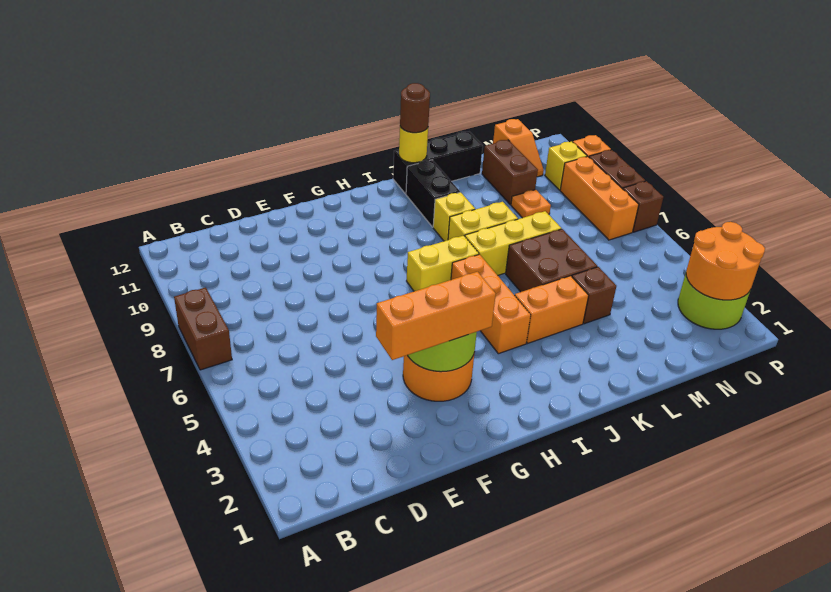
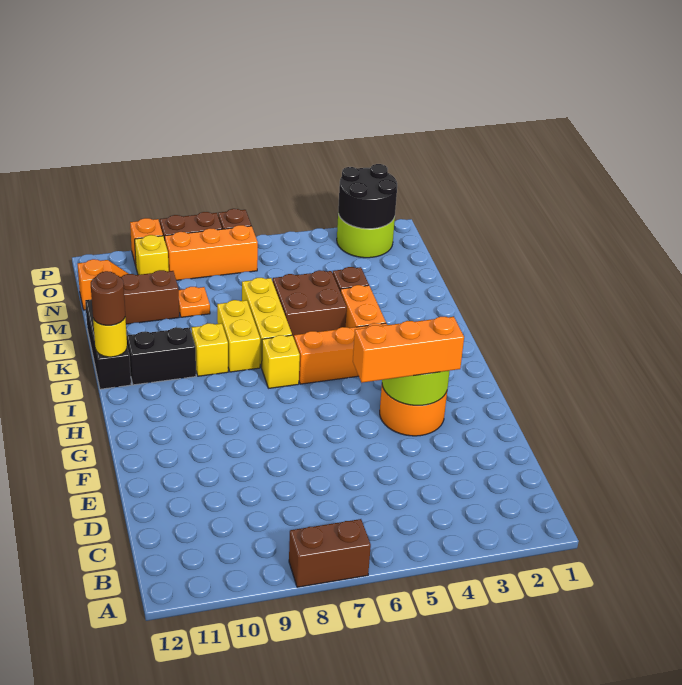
orange brick E3:G3 level 3 -> orange brick F3:F5 level 3
yellow brick H7:I7 level 1 -> yellow brick I7 level 1
orange round brick O2:P3 level 2 -> black round brick O2:P3 level 2

